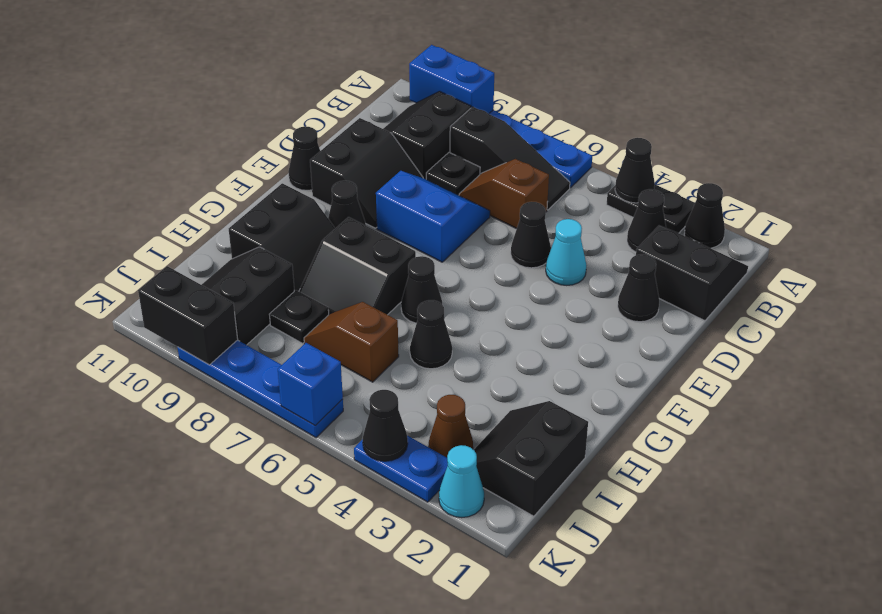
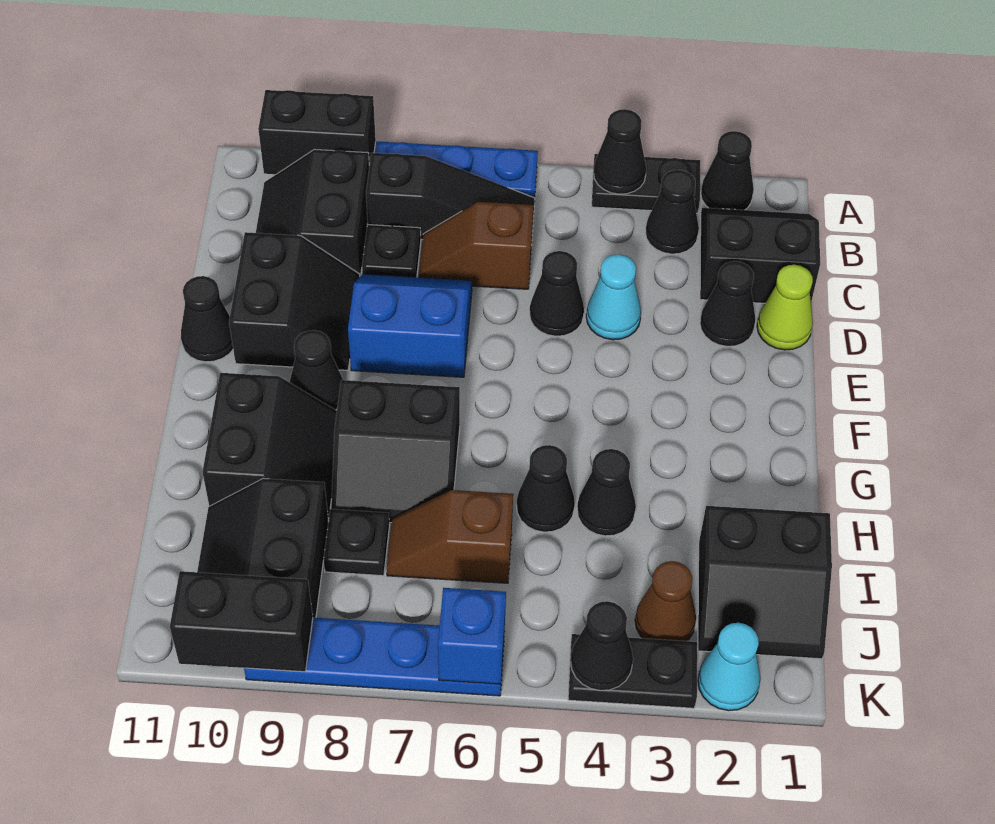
blue brick A9:A10 level 2 -> black brick A9:A10 level 2
none -> lime cone D1 level 1
black cone G6 level 1 -> black cone H4 level 1
black slope I1:J2 level 1 top 1 -> black slope I1:J2 level 1 top I
blue plate K3:K4 level 1 -> black plate K3:K4 level 1

